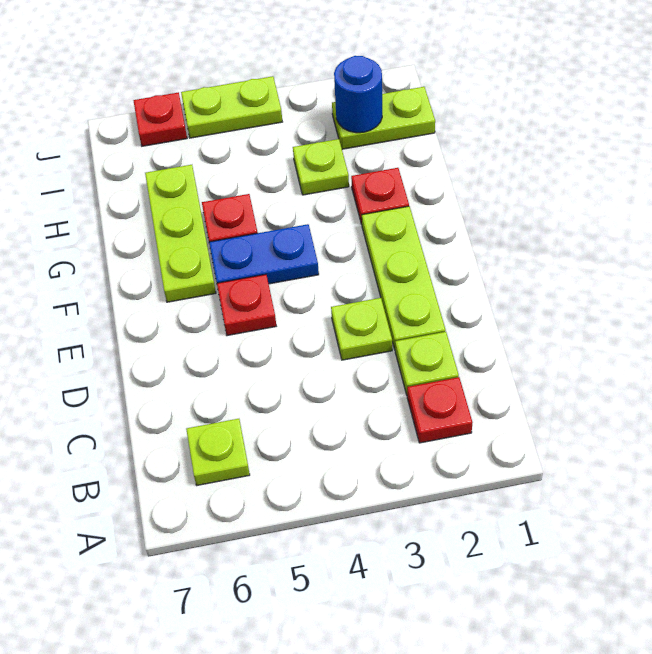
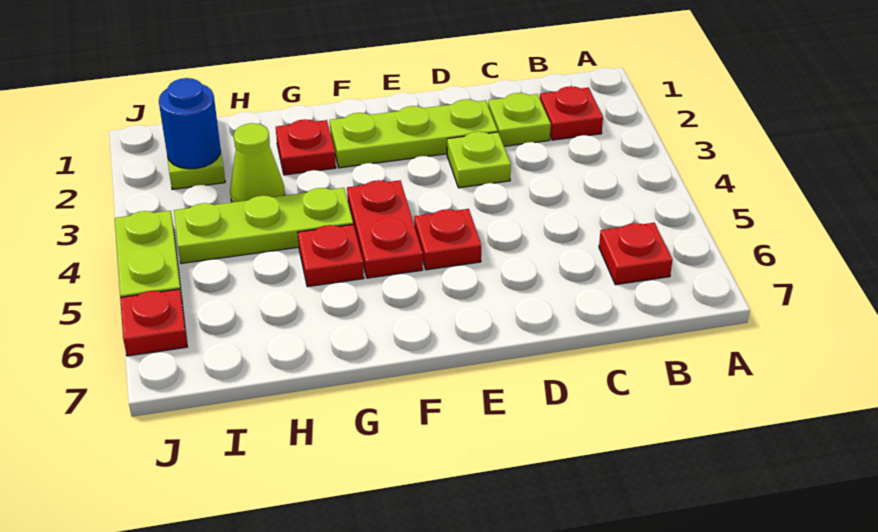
lime plate B6 level 1 -> red plate B6 level 1
blue plate F4:F5 level 1 -> red plate F4:F5 level 1
lime plate F6:H6 level 1 -> lime plate G4:I4 level 1
lime plate H3 level 1 -> lime cone H3 level 1

